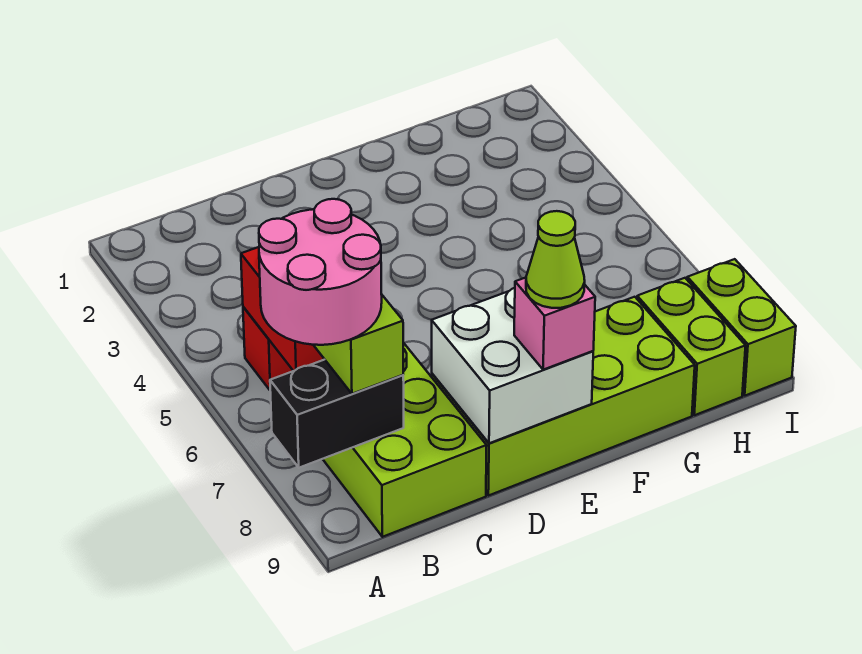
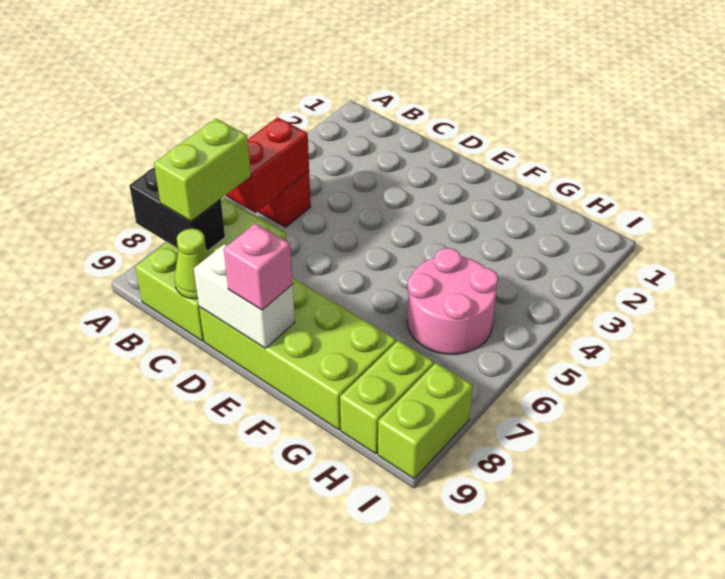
pink round brick A7:B8 level 4 -> pink round brick G5:H6 level 1
white brick D8:E9 level 2 -> white brick D9:E9 level 2
lime cone E9 level 4 -> lime cone C9 level 2

